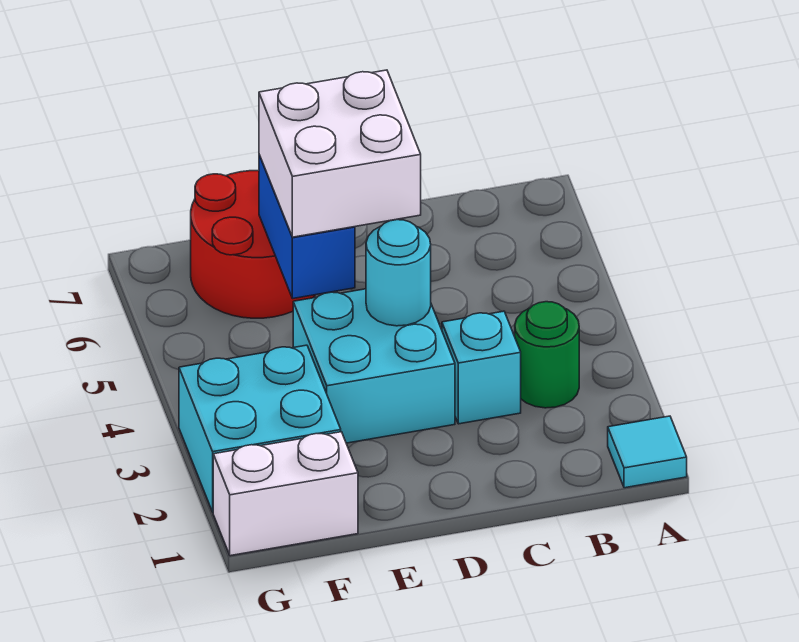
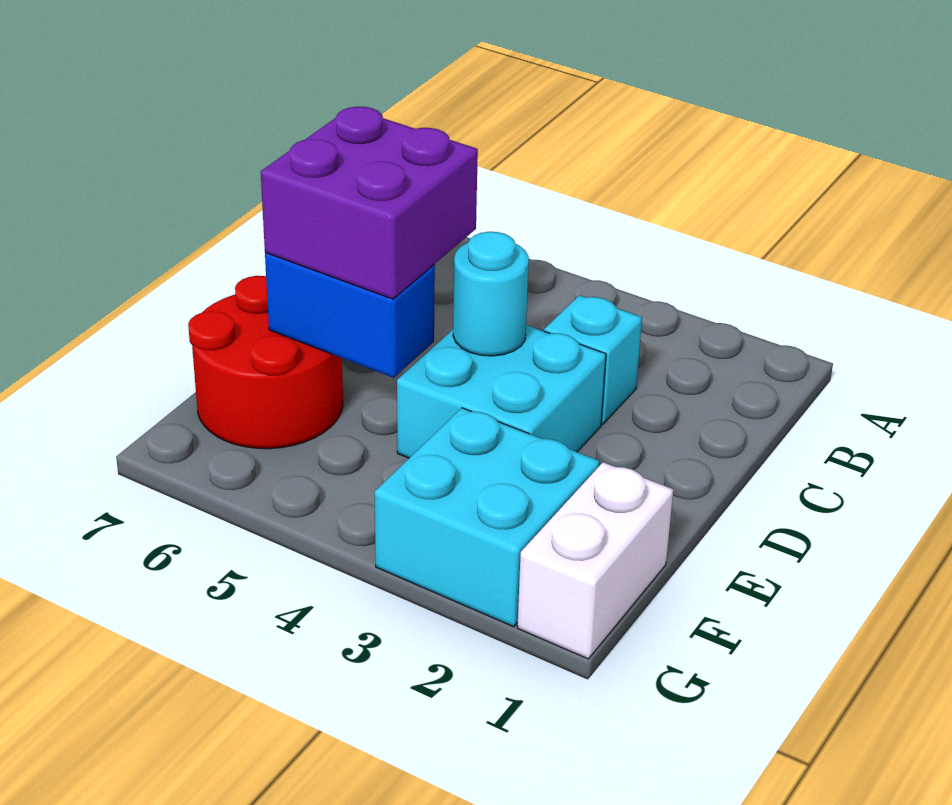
cyan tile A1 level 1 -> none
green round brick B3 level 1 -> none
white brick D5:E6 level 3 -> purple brick D5:E6 level 3

